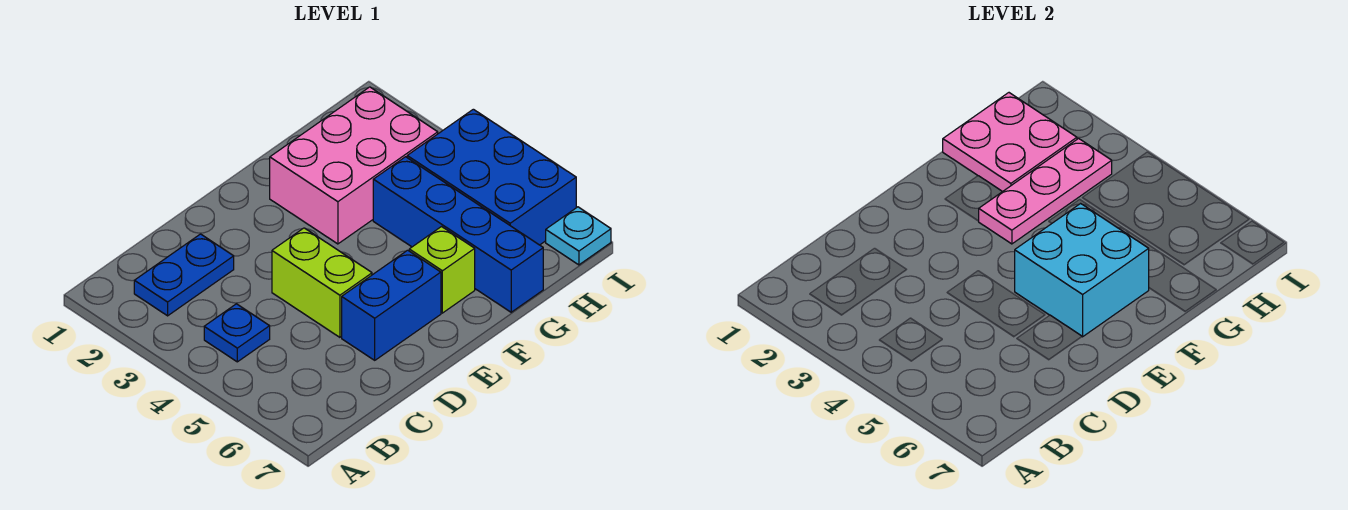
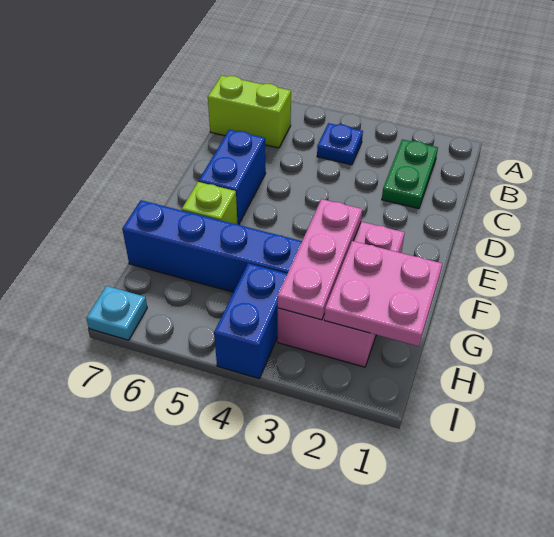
blue plate B2:C2 level 1 -> green plate B2:C2 level 1
lime brick D4:D5 level 1 -> lime brick B6:B7 level 1
cyan brick E5:F6 level 2 -> none
blue brick H4:I6 level 1 -> blue brick H4:I4 level 1

